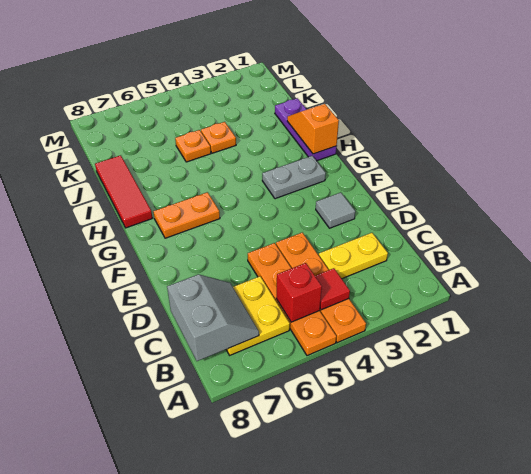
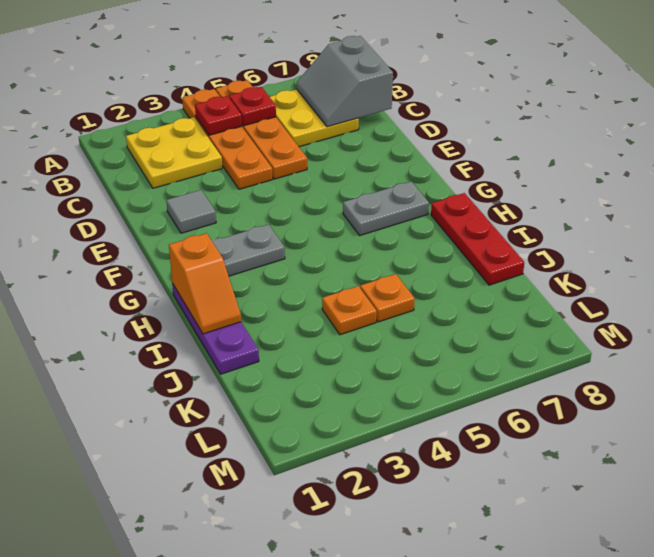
red tile B4 level 2 -> red plate B4 level 2
red brick B5 level 2 -> red plate B5 level 2
yellow plate C2:C3 level 1 -> yellow plate B2:C3 level 1
orange plate G6:G7 level 1 -> grey plate G6:G7 level 1
red tile H8:J8 level 1 -> red plate H8:J8 level 1

